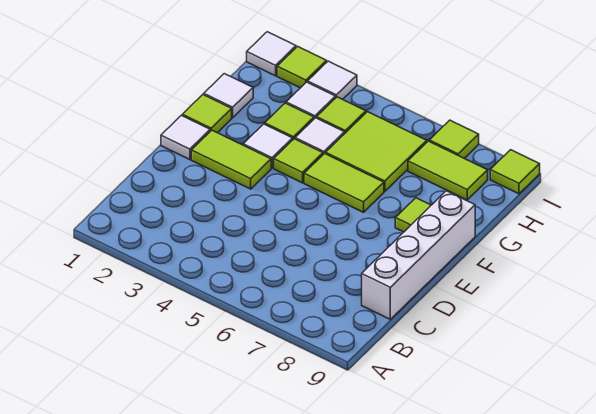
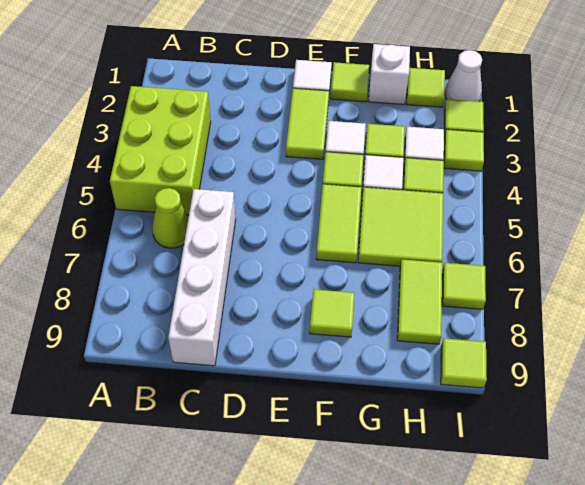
none -> lime brick A3:B5 level 1
none -> lime cone B6 level 1
white brick C9:F9 level 1 -> white brick C6:C9 level 1
white tile G1 level 1 -> white brick G1 level 1
none -> lime tile H1 level 1
white tile I1 level 1 -> white cone I1 level 1
white tile I3 level 1 -> lime tile I3 level 1

